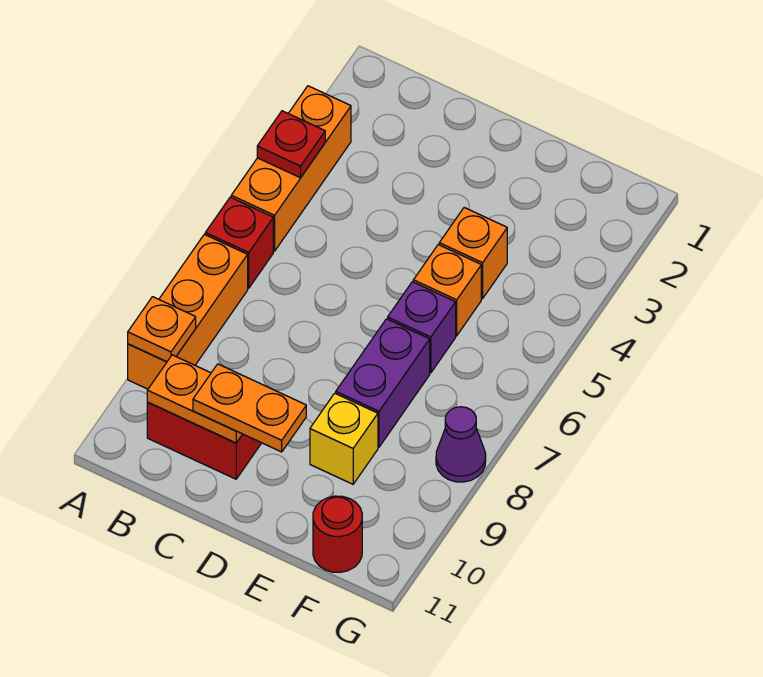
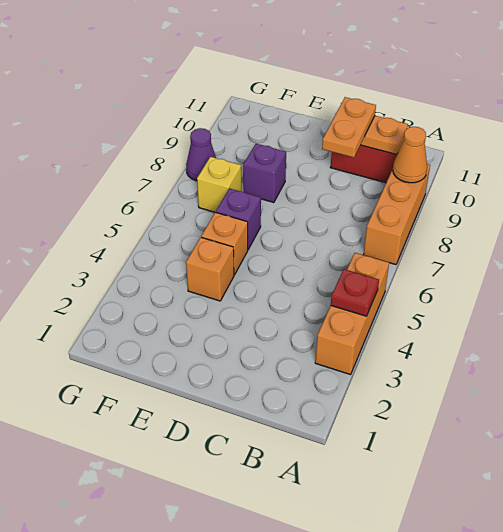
red brick A6 level 1 -> none
orange plate A9 level 2 -> orange cone A9 level 2
orange plate C10:D10 level 3 -> orange plate C9:C10 level 3
purple brick E7:E8 level 1 -> purple brick E8 level 1
yellow brick E9 level 1 -> yellow brick F7 level 1
red round brick F11 level 1 -> none

